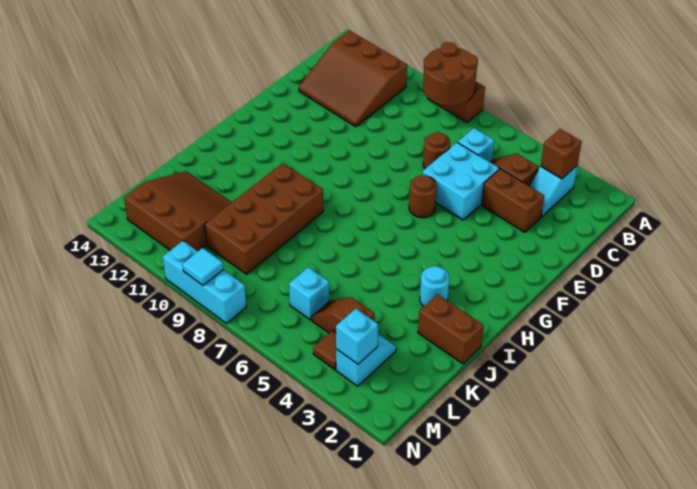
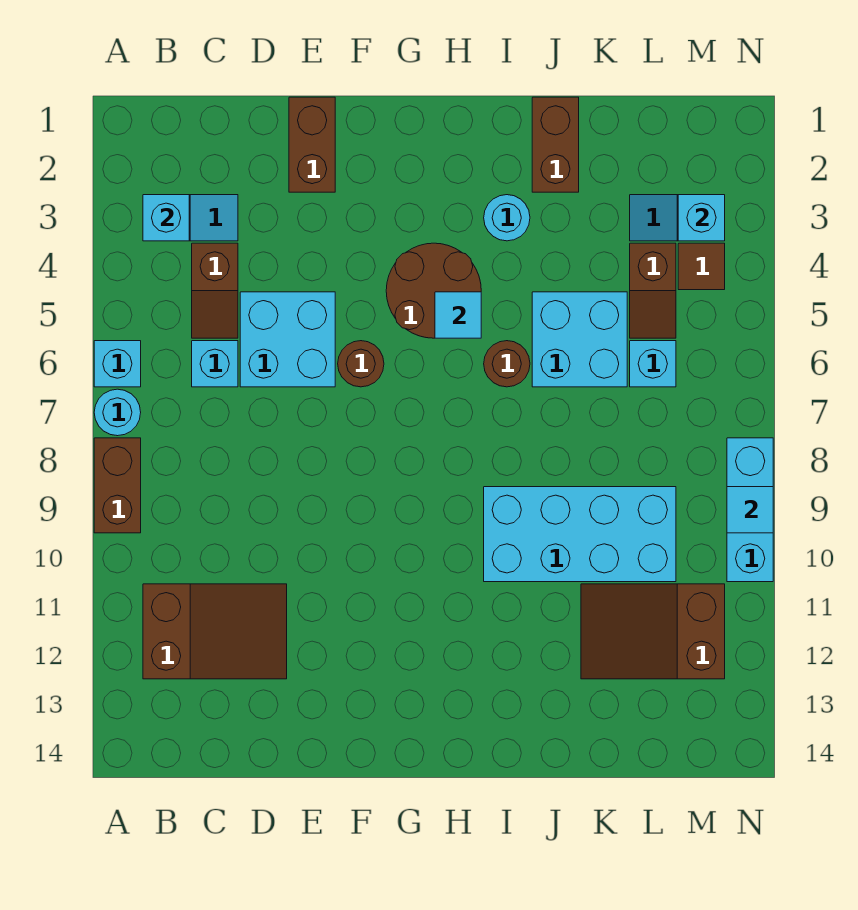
none -> cyan brick A6 level 1
none -> cyan round brick A7 level 1
brown round brick A8:B9 level 2 -> brown round brick G4:H5 level 1
brown brick B3 level 2 -> cyan brick B3 level 2
brown slope B11:D13 level 1 top B -> brown slope B11:D12 level 1 top B
brown brick D3:D4 level 1 -> brown brick E1:E2 level 1
brown round brick D7 level 1 -> brown round brick I6 level 1
none -> cyan tile H5 level 2
brown brick I9:L10 level 1 -> cyan brick I9:L10 level 1
none -> cyan brick J5:K6 level 1
brown slope K11:M13 level 1 top M -> brown slope K11:M12 level 1 top M

